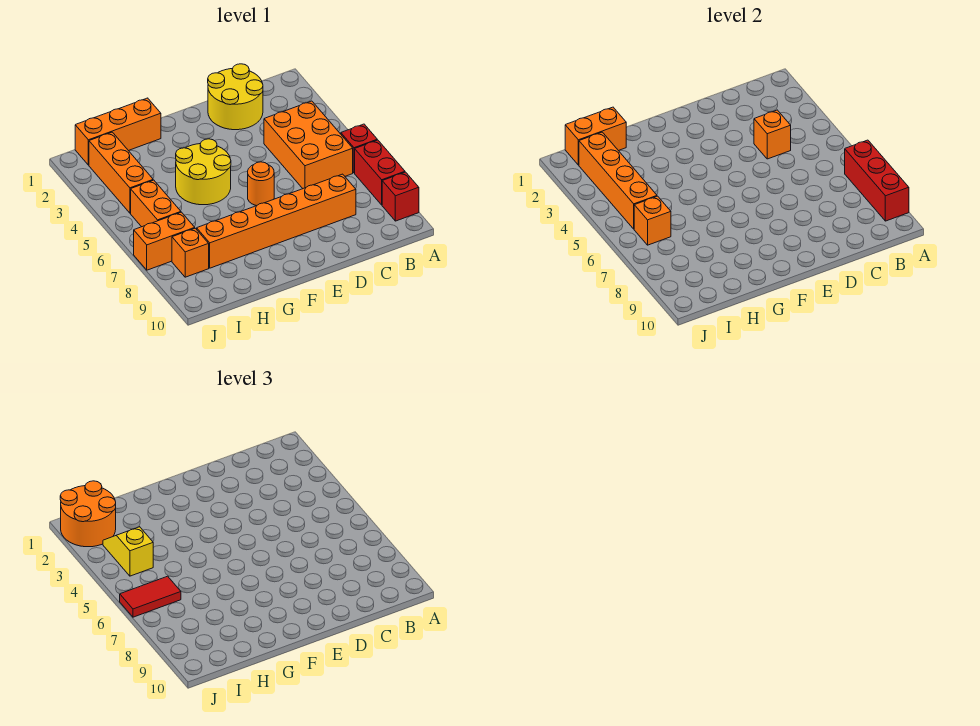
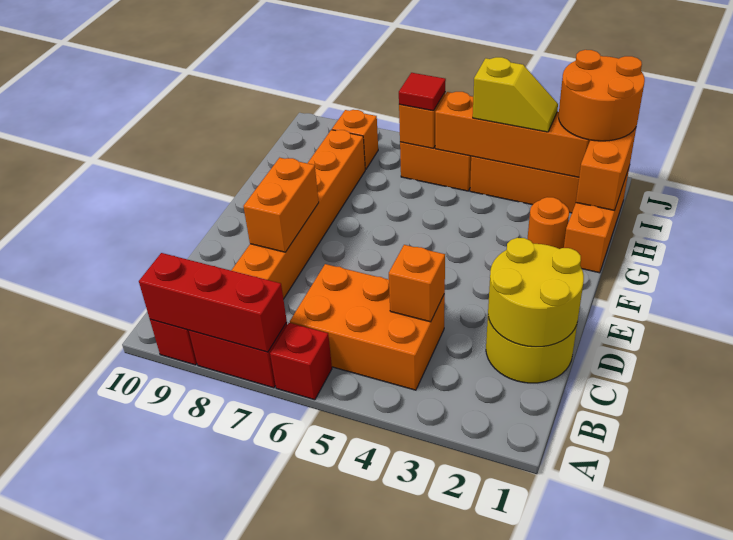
orange round brick E6 level 1 -> orange round brick G2 level 1
yellow round brick F4:G5 level 1 -> yellow round brick C1:D2 level 2
red tile I6:J6 level 3 -> red tile I6 level 3
orange brick I7:J7 level 1 -> orange brick D8:E8 level 2

